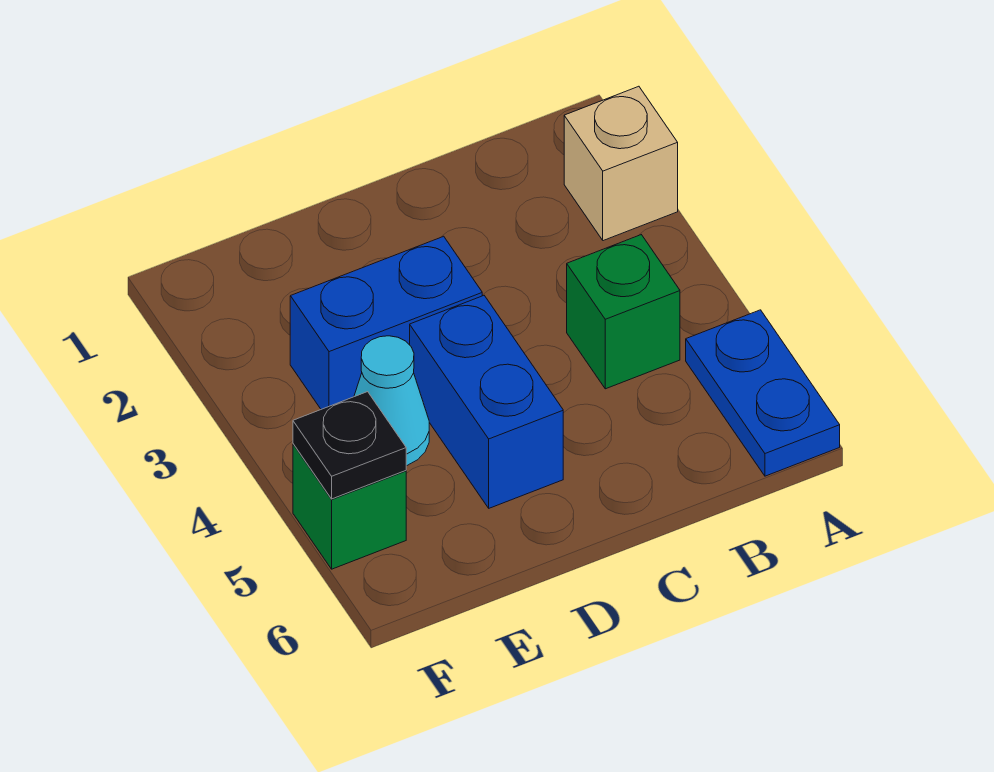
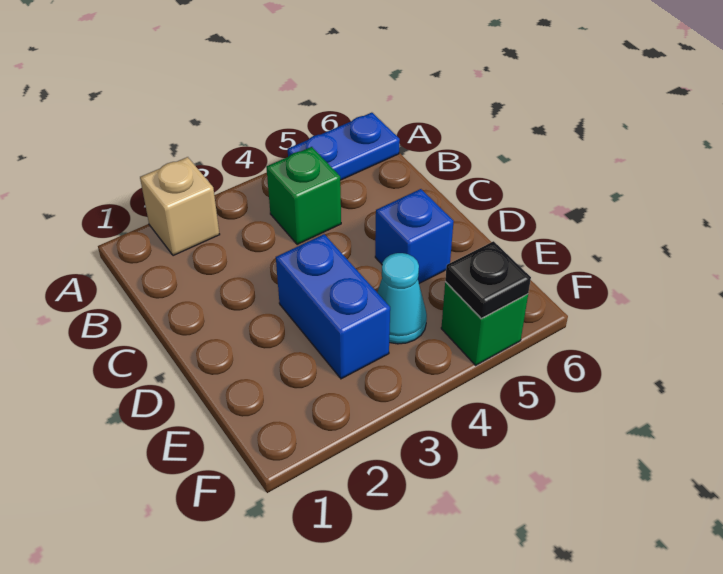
blue brick D4:D5 level 1 -> blue brick D5 level 1

